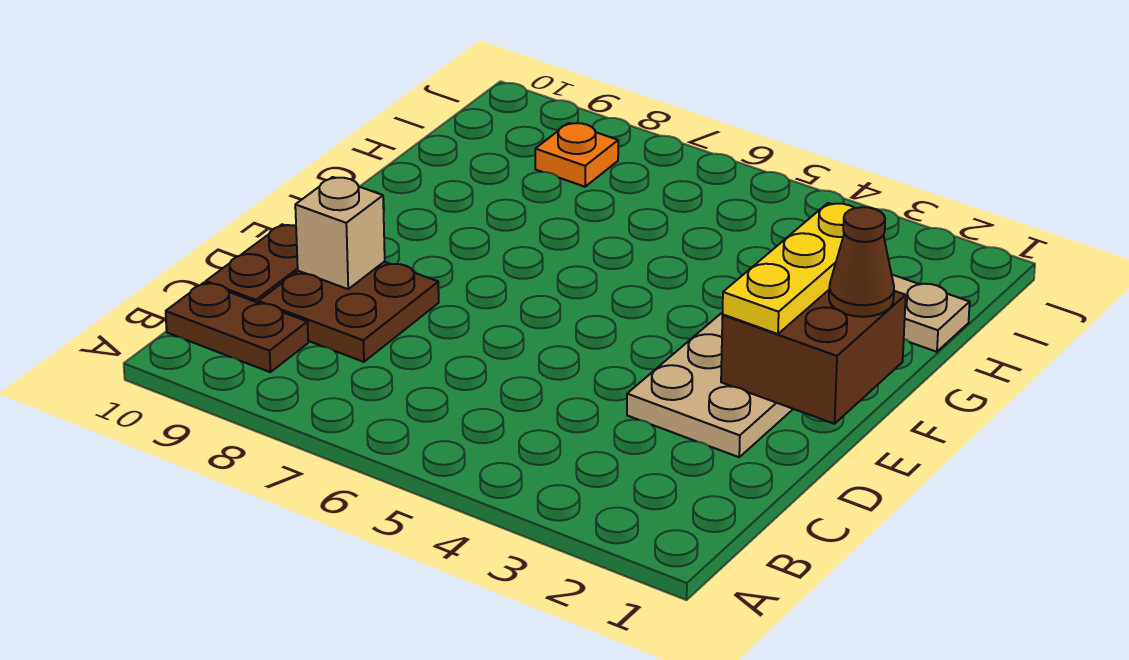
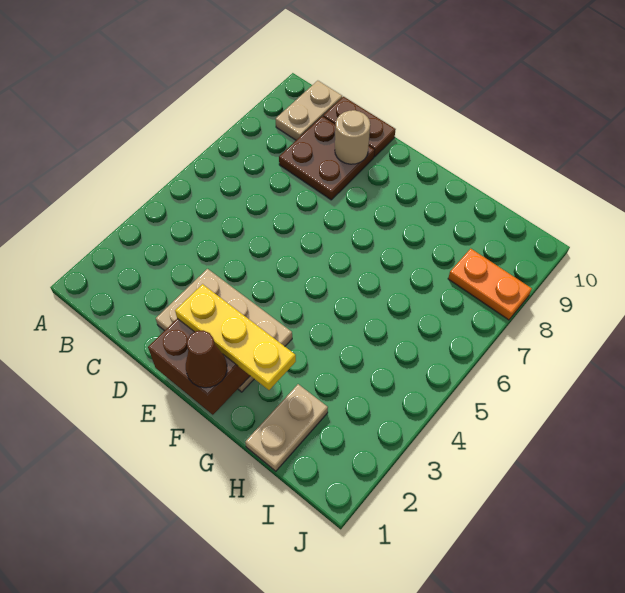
brown plate B9:B10 level 1 -> tan plate B9:B10 level 1
tan brick D9 level 2 -> tan round brick D9 level 2
orange plate I8 level 1 -> orange plate I8:J8 level 1

